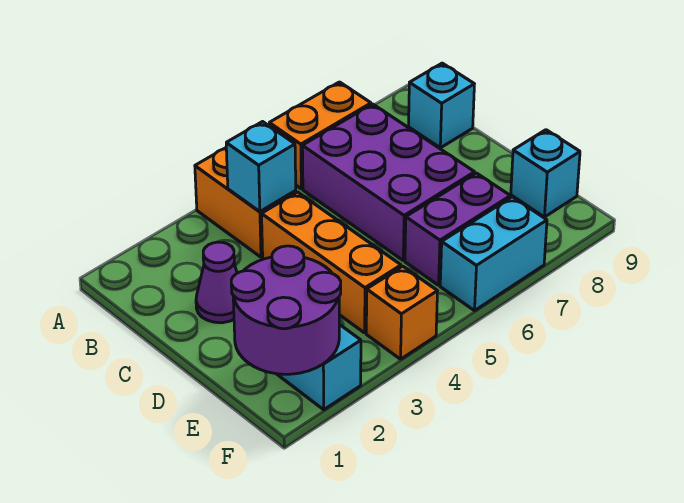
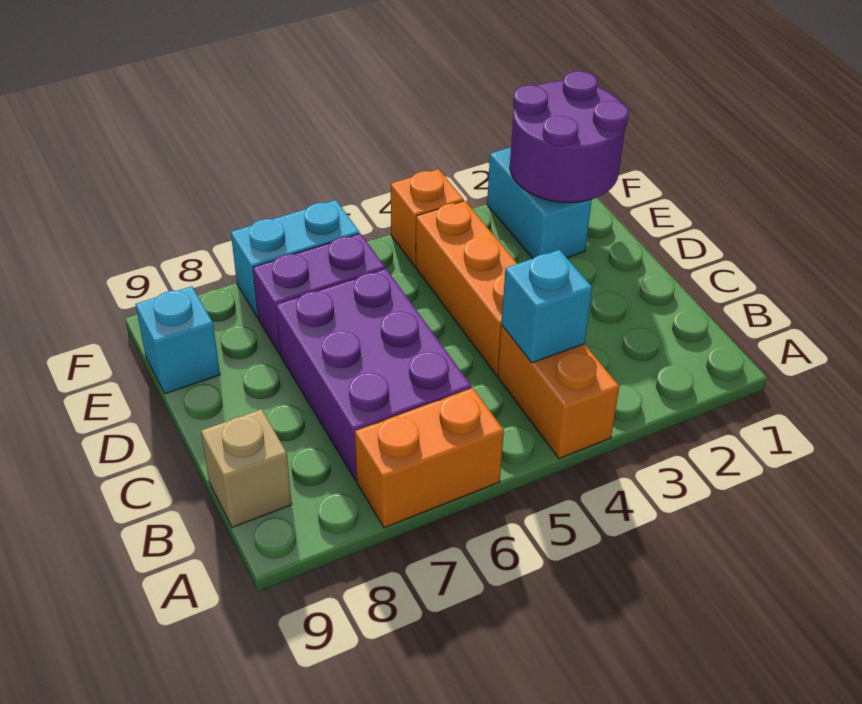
cyan brick B9 level 1 -> tan brick B9 level 1
purple cone C2 level 1 -> none

